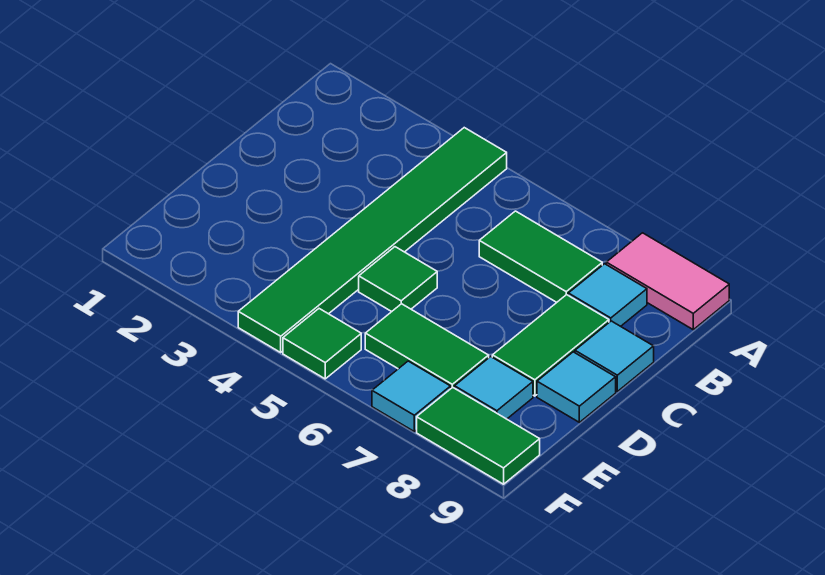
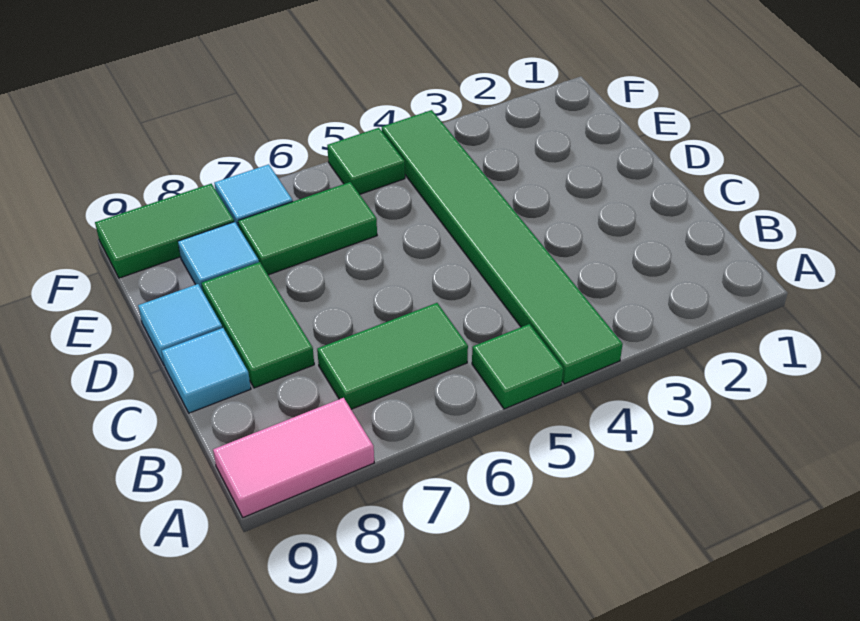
cyan tile B8 level 1 -> none
green tile D5 level 1 -> green tile A5 level 1

